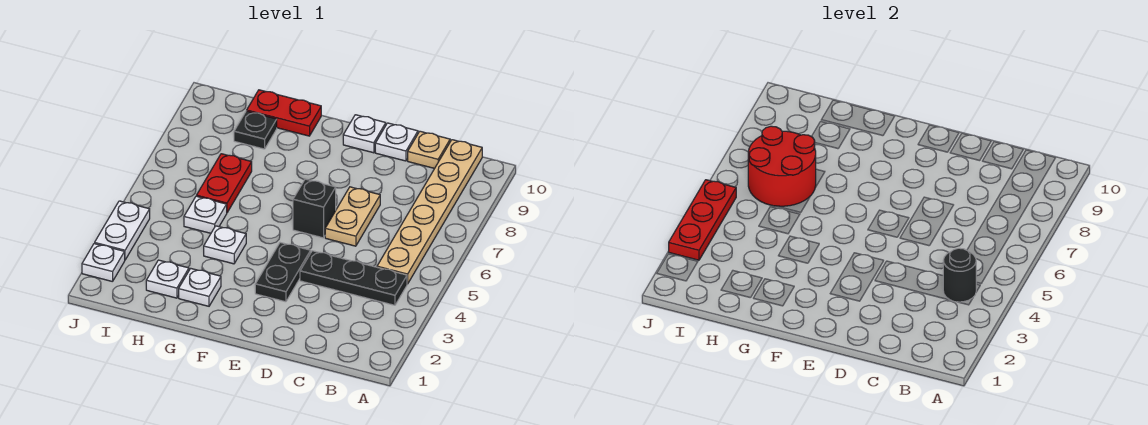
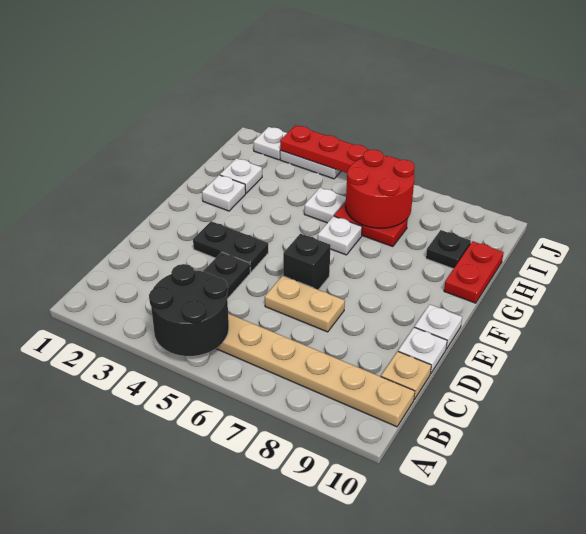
black round brick B4 level 2 -> black round brick A4:B5 level 2
white plate G4 level 1 -> white plate G6 level 1

